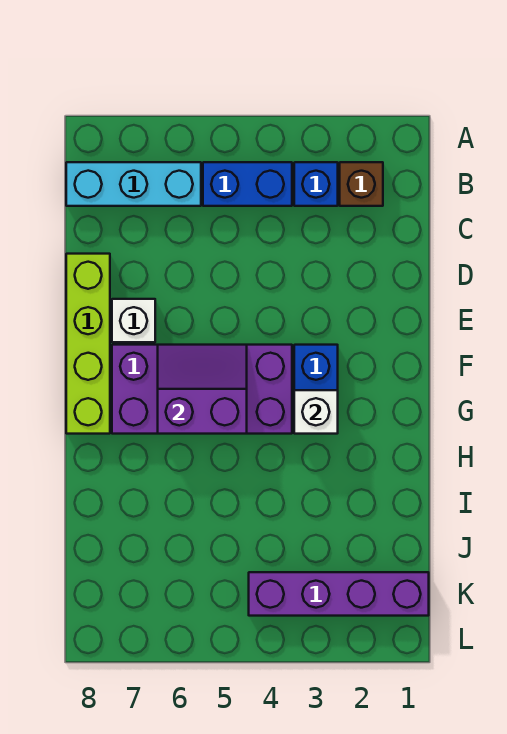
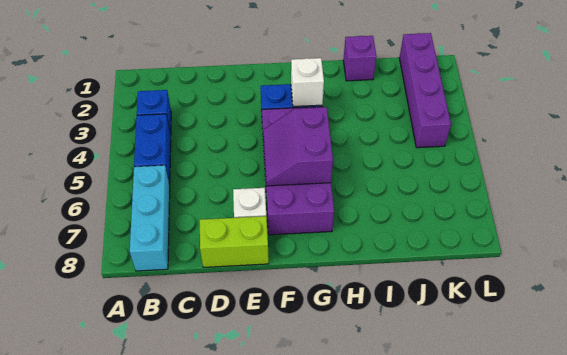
brown brick B2 level 1 -> none
lime brick D8:G8 level 1 -> lime brick D8:E8 level 1
none -> purple brick I1 level 1

